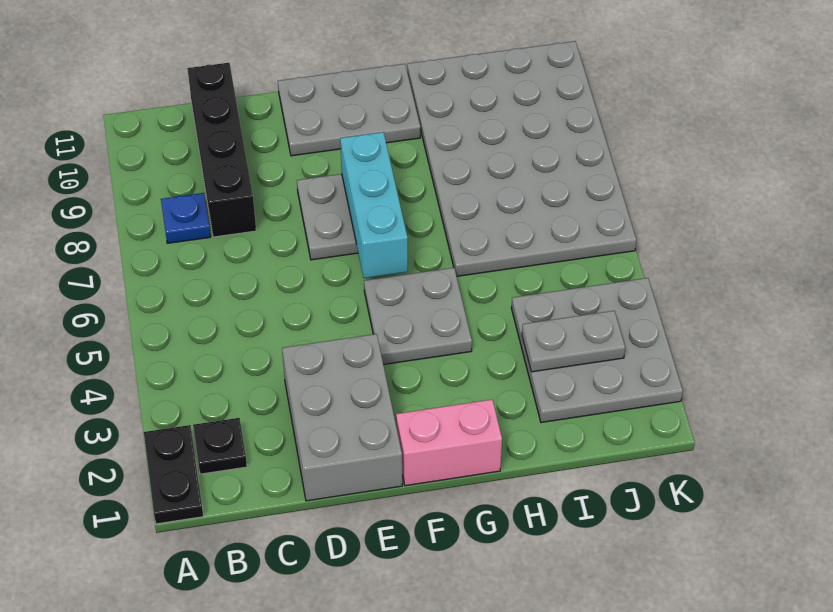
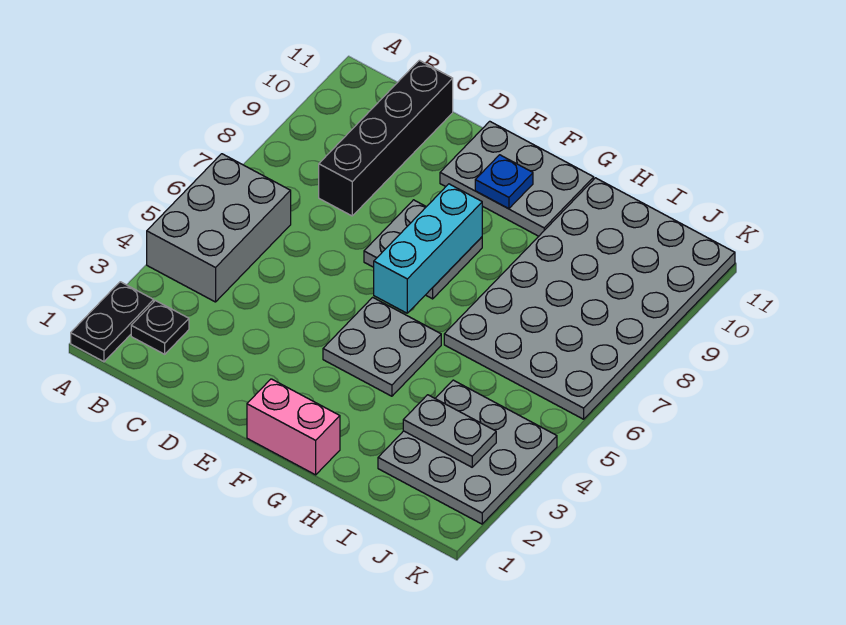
blue plate B8 level 1 -> blue plate F10 level 2
grey brick D1:E3 level 1 -> grey brick A4:B6 level 1

